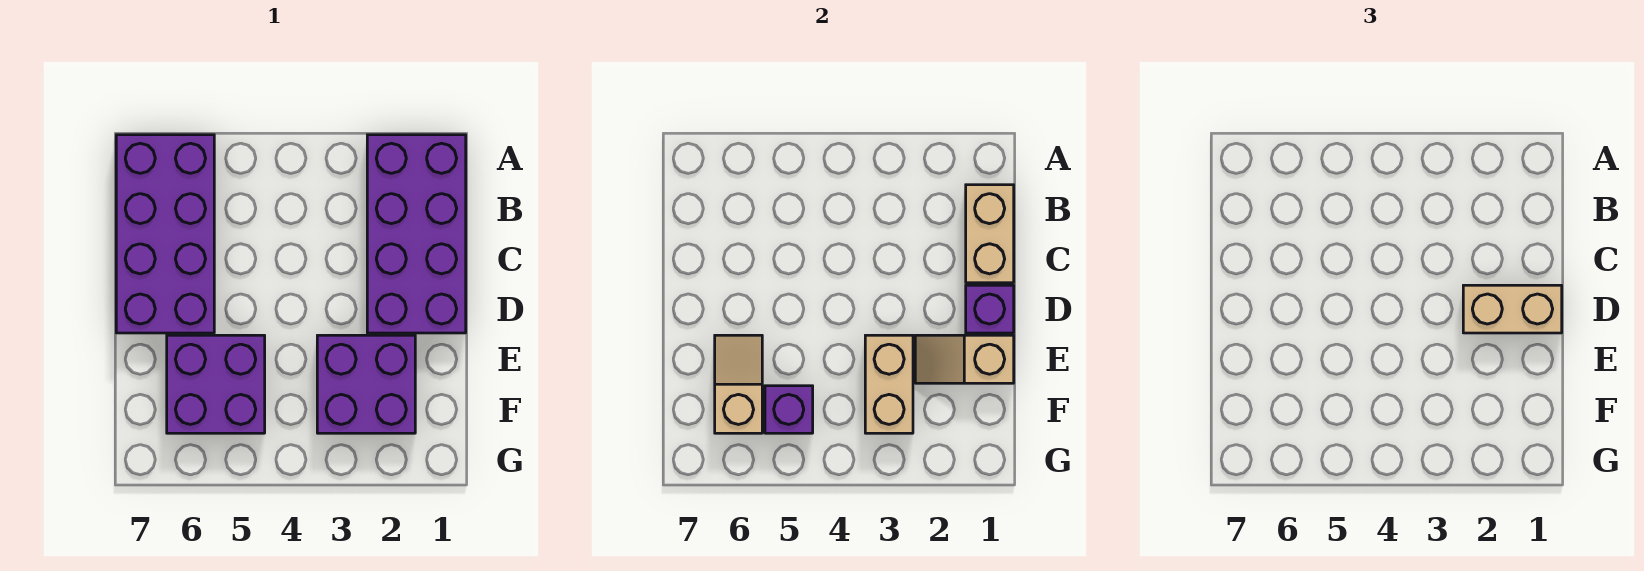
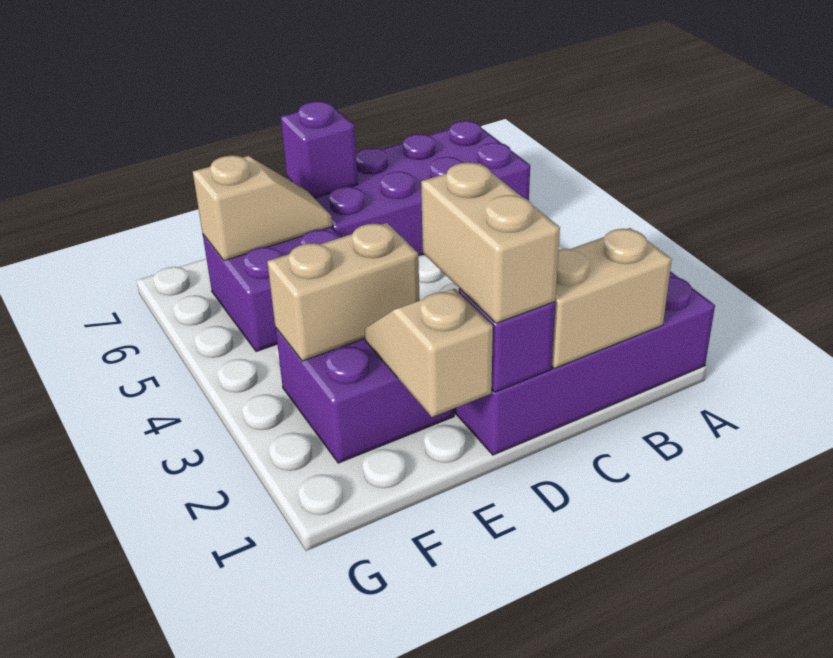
purple brick F5 level 2 -> purple brick D7 level 2

